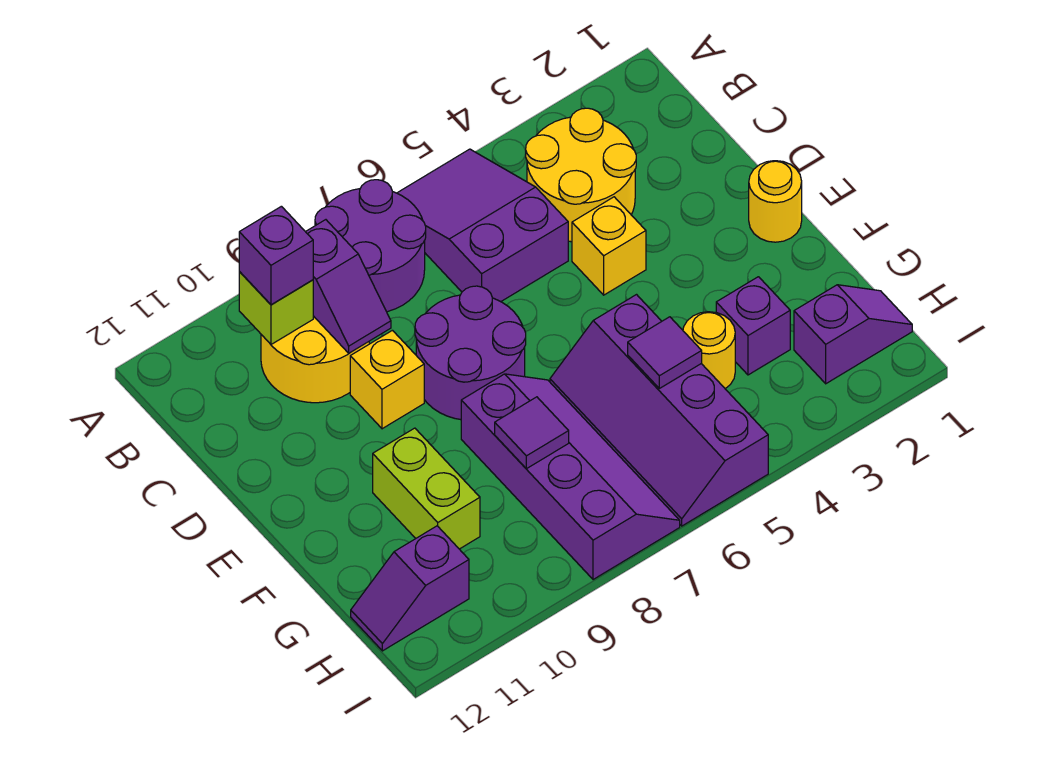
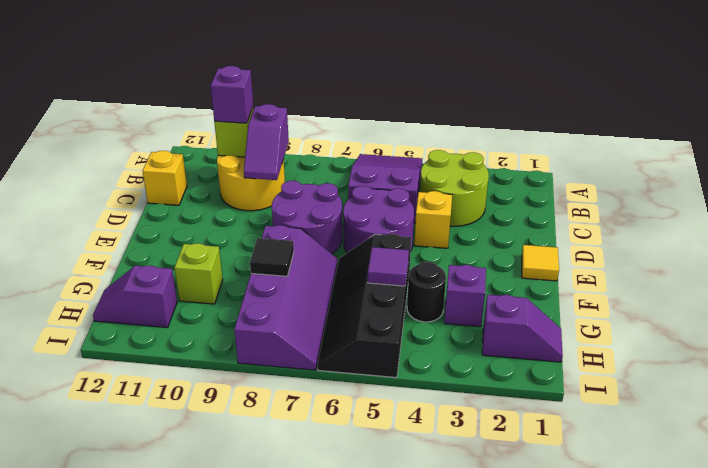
purple round brick A7:B8 level 1 -> purple round brick D5:E6 level 1
yellow round brick B3:C4 level 1 -> lime round brick B3:C4 level 1
yellow brick D9 level 1 -> yellow brick C12 level 1
yellow round brick E1 level 1 -> yellow tile E1 level 1
purple slope F5:I6 level 1 top 5 -> black slope F5:I6 level 1 top 5
lime brick F10:G10 level 1 -> lime brick G10 level 1
yellow round brick G4 level 1 -> black round brick G4 level 1
purple tile G8 level 2 -> black tile G8 level 2

